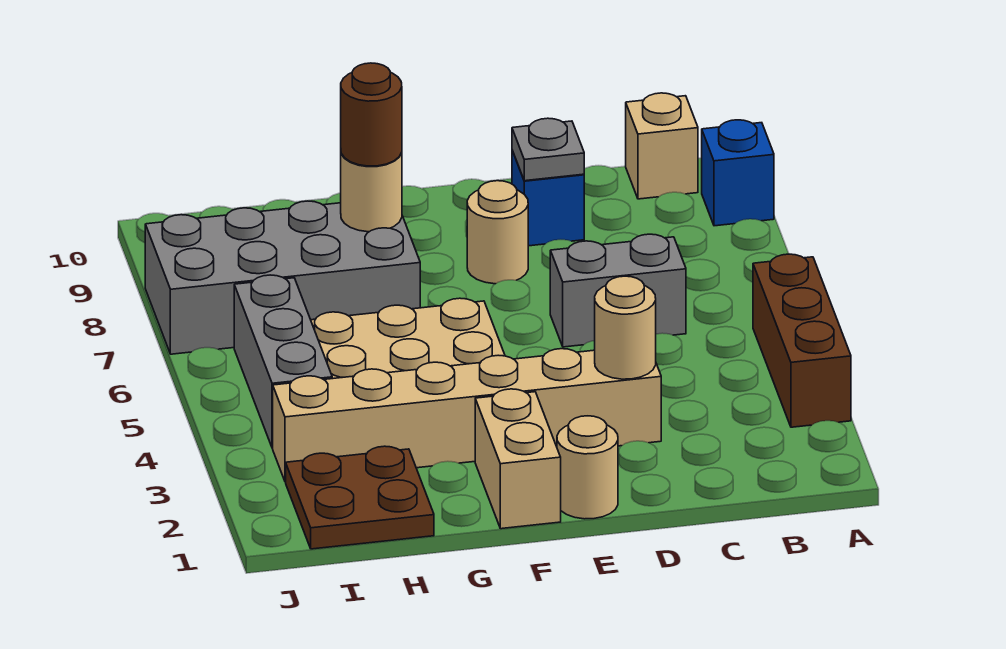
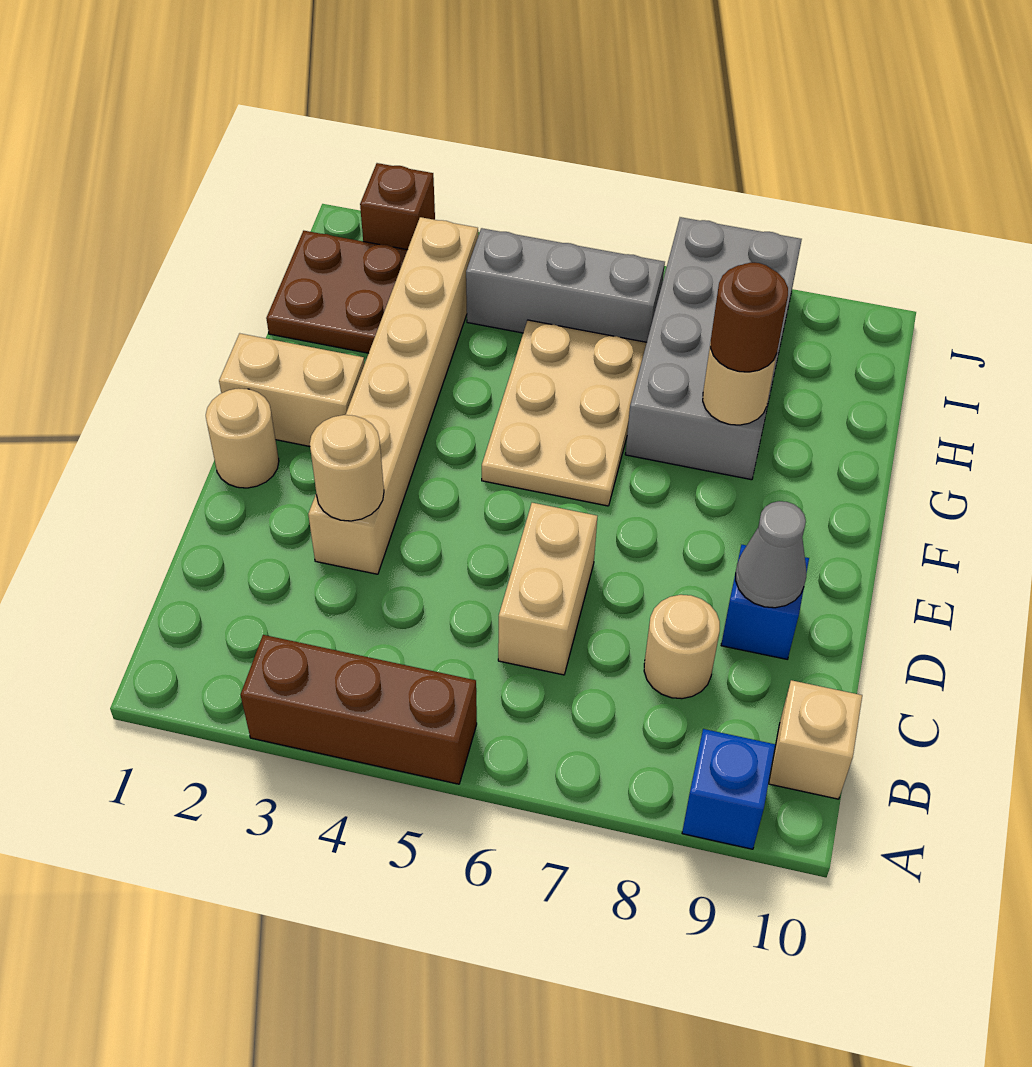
grey brick C6:D6 level 1 -> tan brick C6:D6 level 1
grey plate D9 level 2 -> grey cone D9 level 2
tan round brick E8 level 1 -> tan round brick C8 level 1
none -> brown brick J2 level 1

